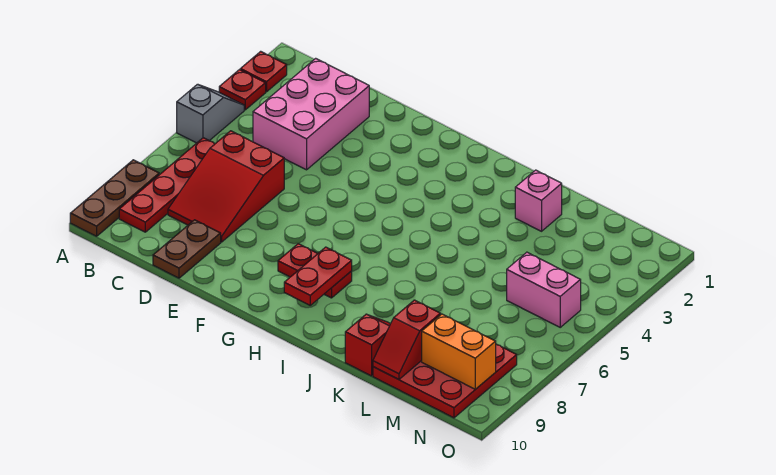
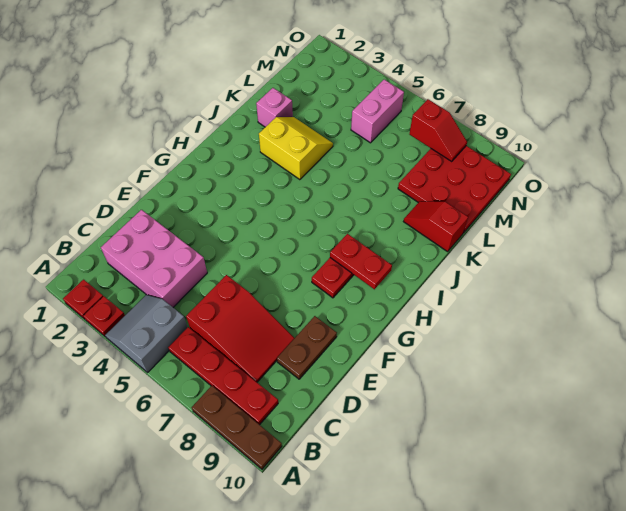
grey slope A4:A5 level 1 top 5 -> grey slope A4:B5 level 1 top 5
brown plate D9:D10 level 1 -> brown plate D9:E9 level 1
none -> yellow slope J3:K4 level 1 top J
red slope L9:L10 level 2 top 9 -> red slope N7:N8 level 2 top 7
orange brick M9:N9 level 2 -> none

